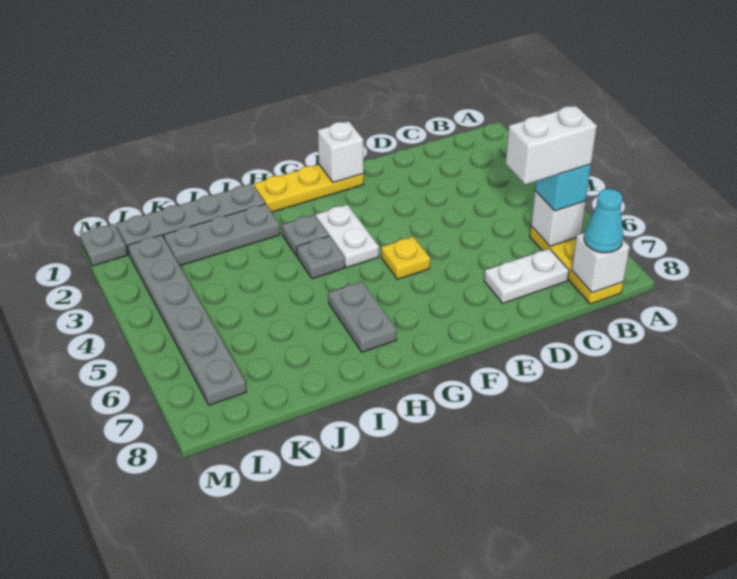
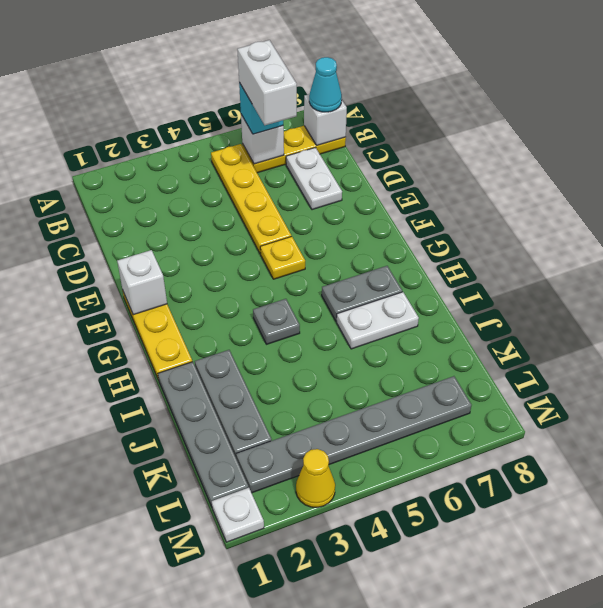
none -> yellow plate B5:E5 level 1
white plate G3:G4 level 1 -> white plate I6:I7 level 1
grey plate H3 level 1 -> none
grey plate M1 level 1 -> white plate M1 level 1
none -> yellow cone M3 level 1

